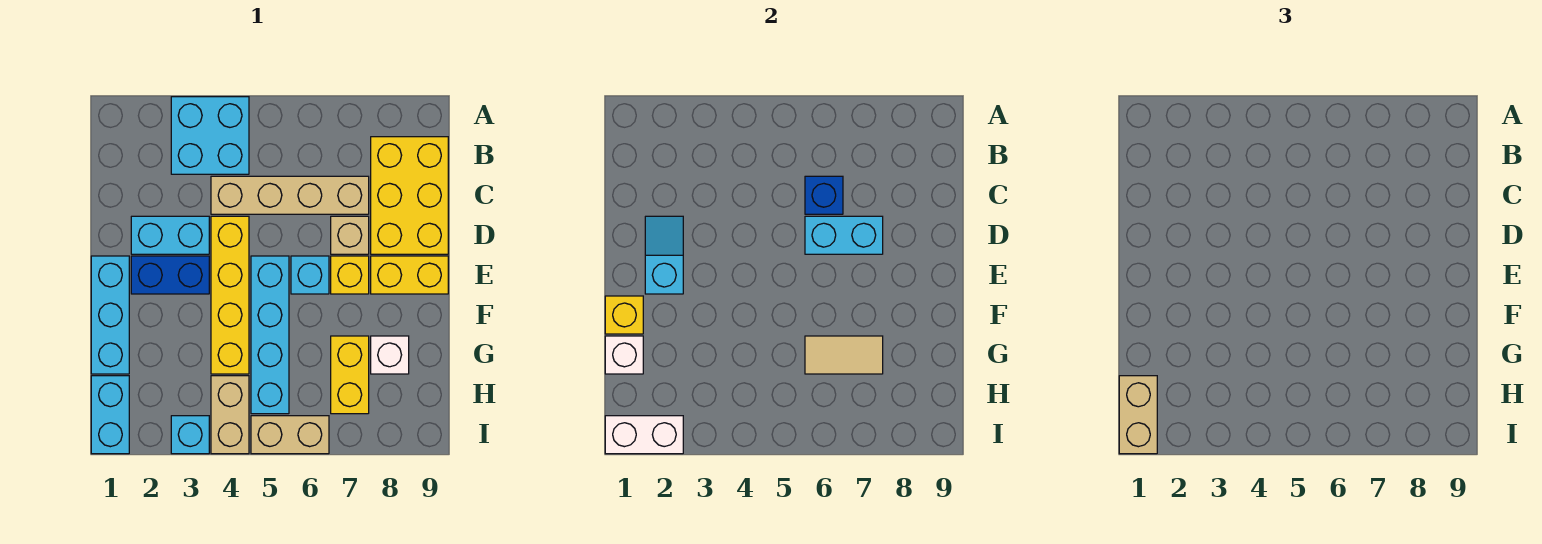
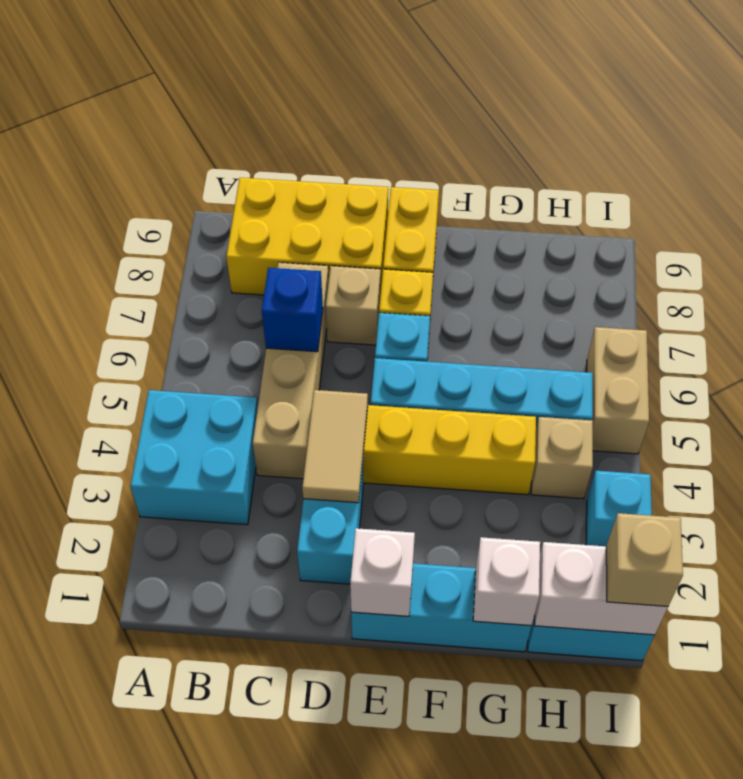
cyan slope D2:E2 level 2 top E -> none
cyan brick D6:D7 level 2 -> none
blue brick E2:E3 level 1 -> none
yellow brick F1 level 2 -> none
tan tile G6:G7 level 2 -> tan tile D3:D4 level 2
yellow brick G7:H7 level 1 -> none
white brick G8 level 1 -> white brick E1 level 2
tan brick H1:I1 level 3 -> tan brick I1 level 3
tan brick H4:I4 level 1 -> tan brick H4 level 1
white brick I1:I2 level 2 -> white brick H1:I1 level 2

